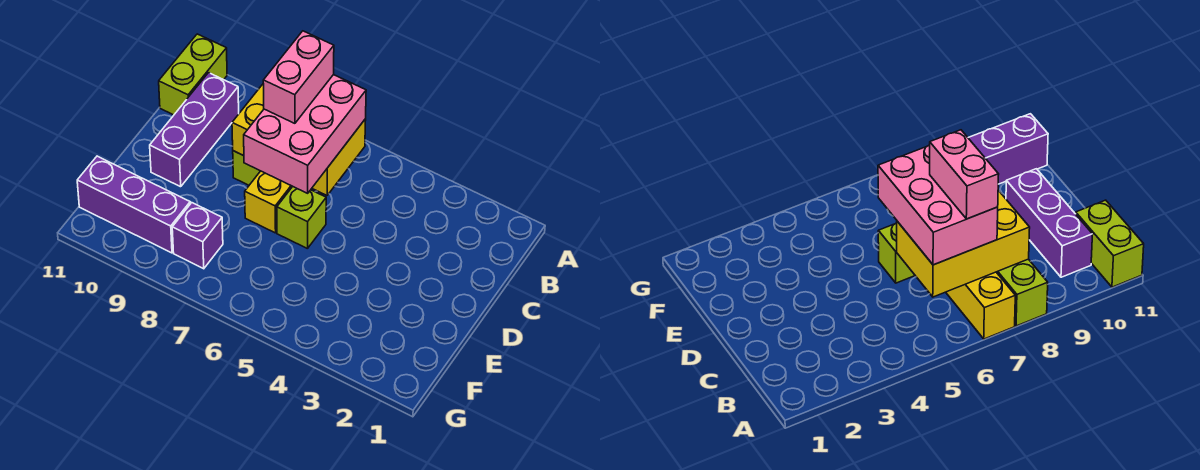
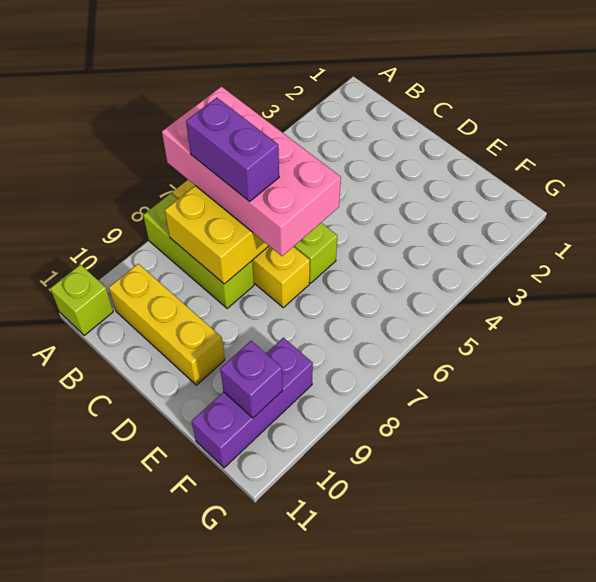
lime brick A11:B11 level 1 -> lime brick A11 level 1
pink brick B6:D7 level 3 -> pink brick A6:D7 level 3
pink brick B7:C7 level 4 -> purple brick B7:C7 level 4
purple brick B10:D10 level 1 -> yellow brick B10:D10 level 1
purple brick F8 level 1 -> purple brick F10 level 2

